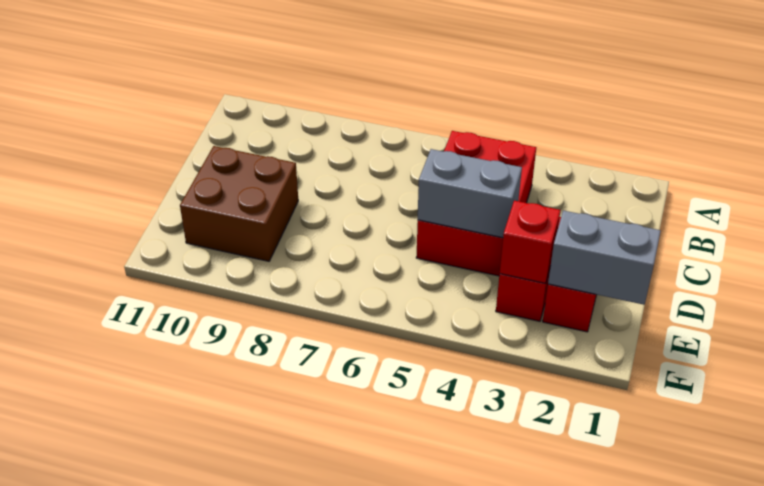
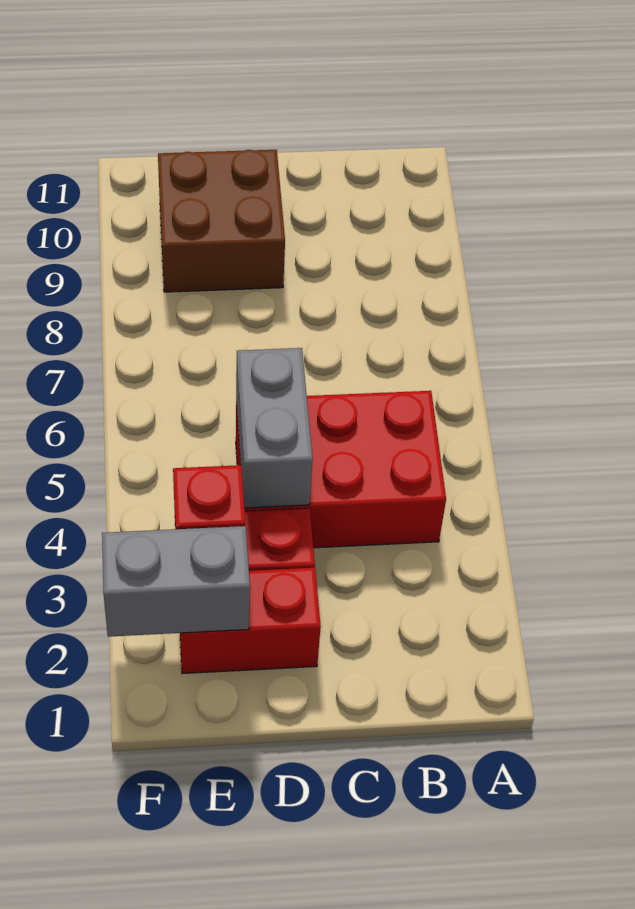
grey brick E1:E2 level 2 -> grey brick E2:F2 level 2

